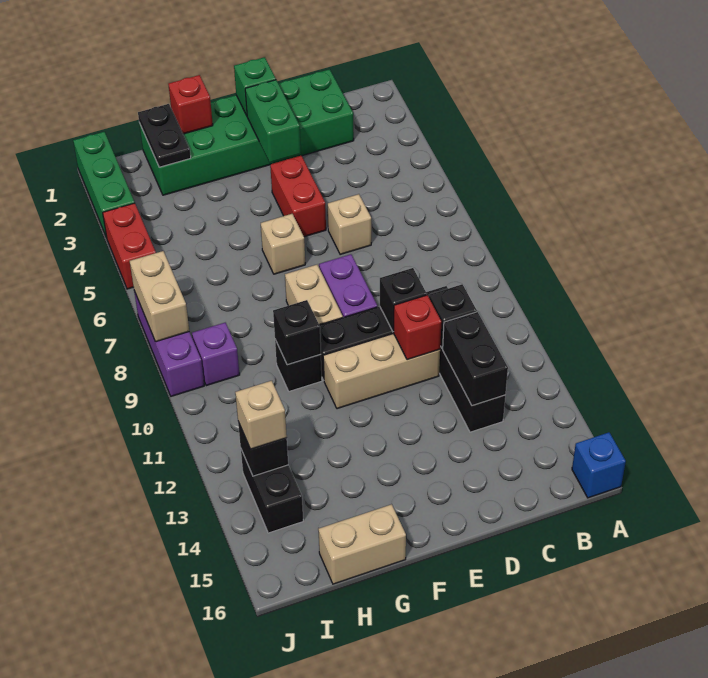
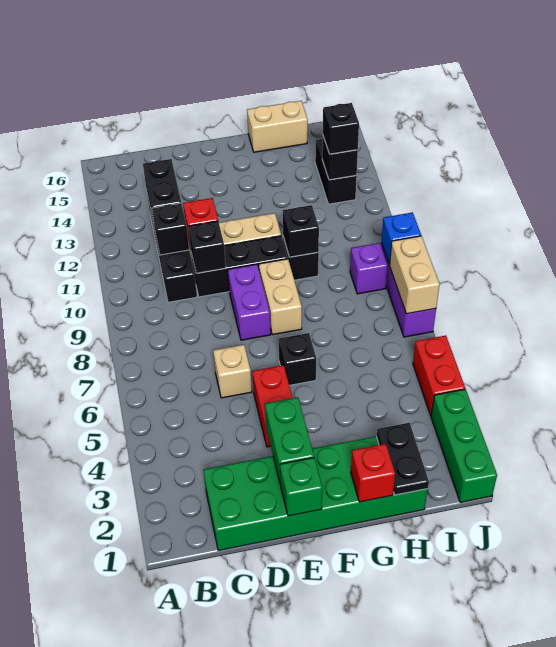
blue brick A16 level 1 -> blue brick J9 level 2
tan brick F6 level 1 -> black brick F6 level 1
tan brick I13 level 3 -> black brick I13 level 3

